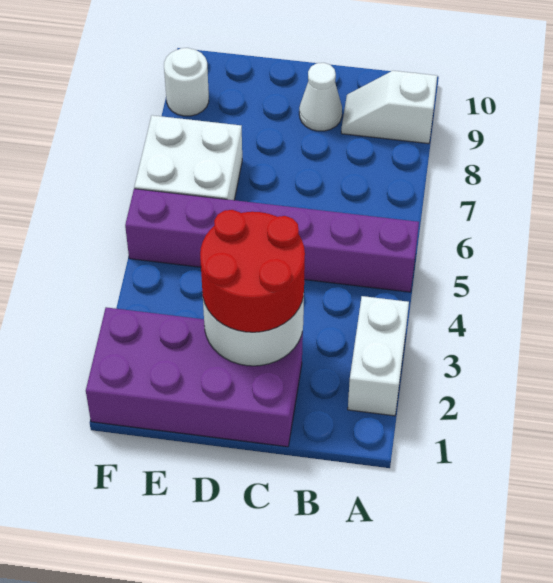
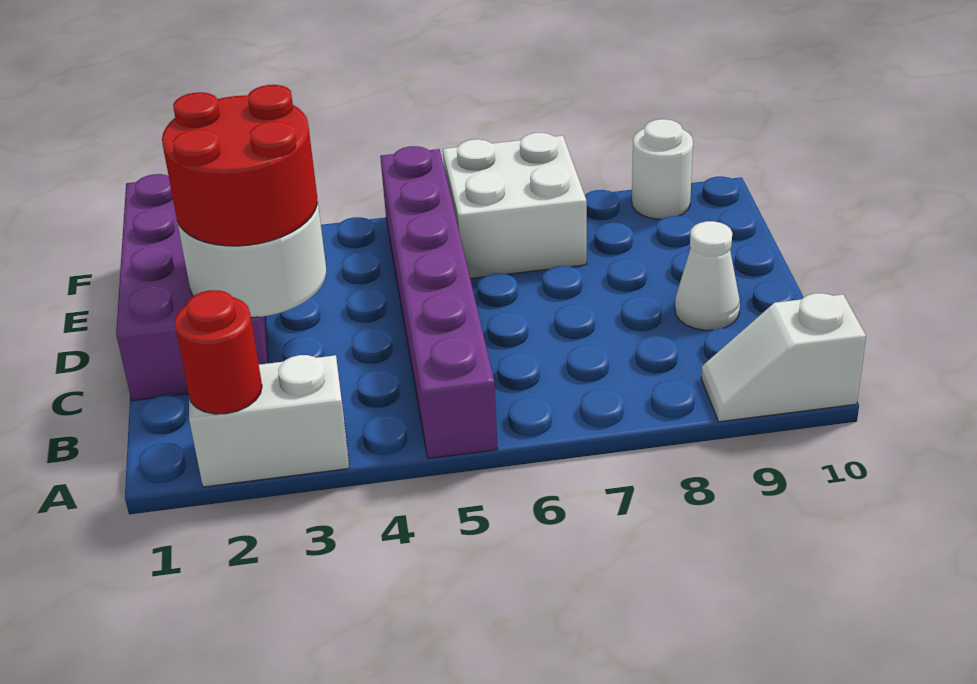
none -> red round brick A2 level 2
white slope A9:B9 level 1 top A -> white slope A9:A10 level 1 top 10

